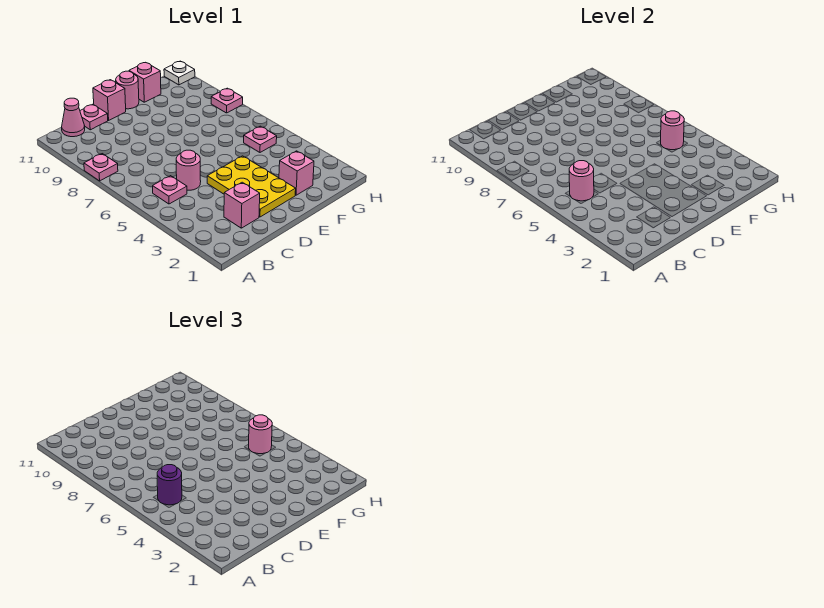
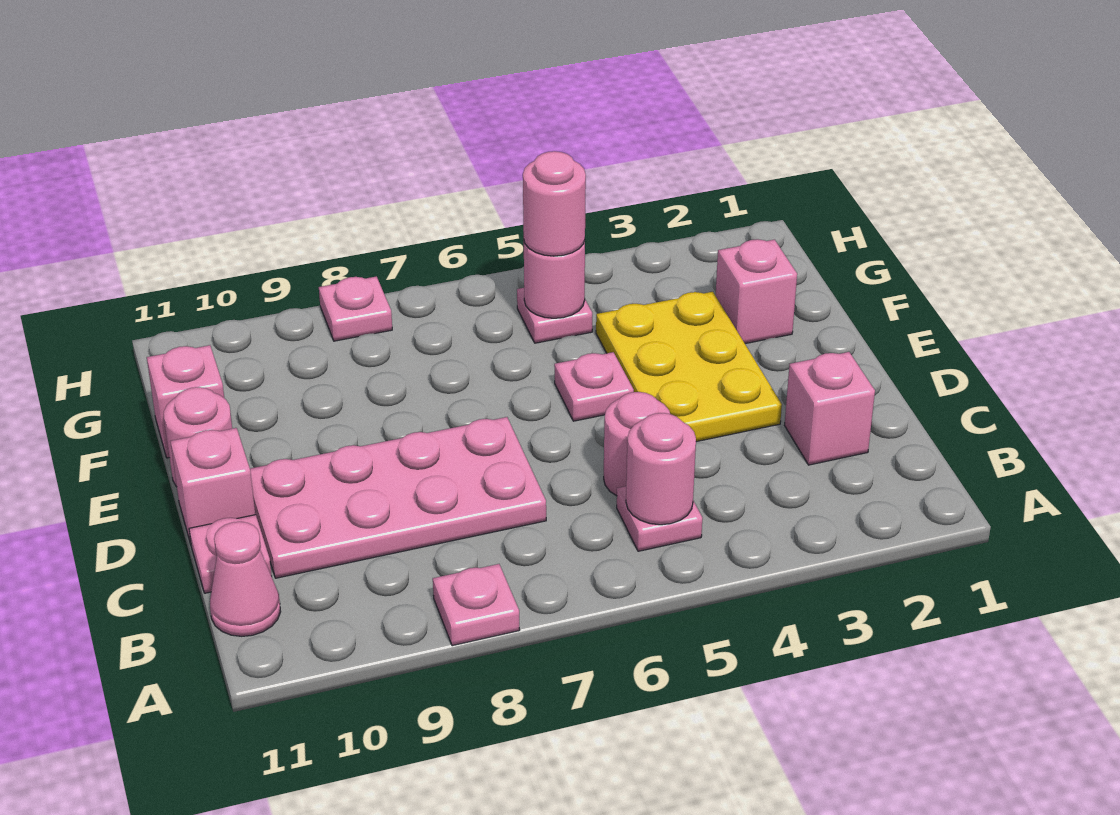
purple round brick B5 level 3 -> none
none -> pink plate C7:D10 level 1
yellow plate D2:E4 level 1 -> yellow plate D3:F4 level 1
none -> pink plate E5 level 1
white plate H11 level 1 -> none

